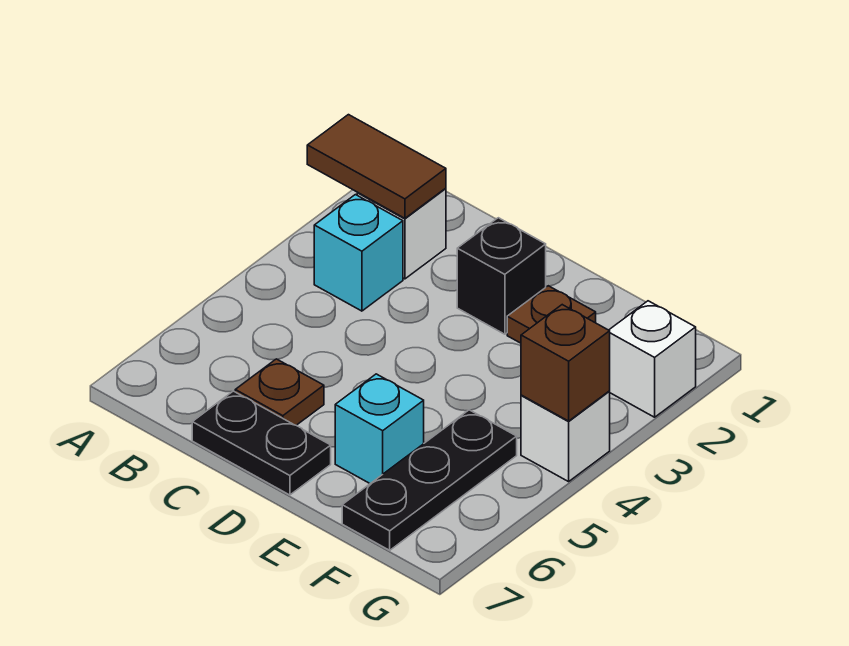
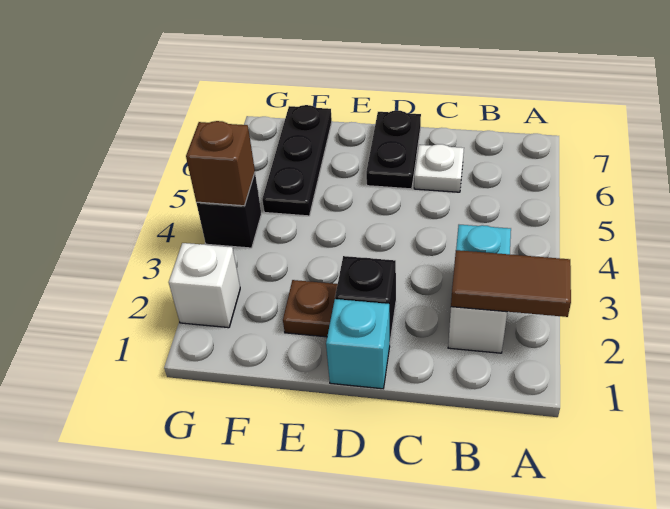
brown plate C6 level 1 -> white plate C6 level 1
black plate C7:D7 level 1 -> black plate D6:D7 level 1
cyan brick E6 level 1 -> cyan brick D1 level 1
white brick G4 level 1 -> black brick G4 level 1

